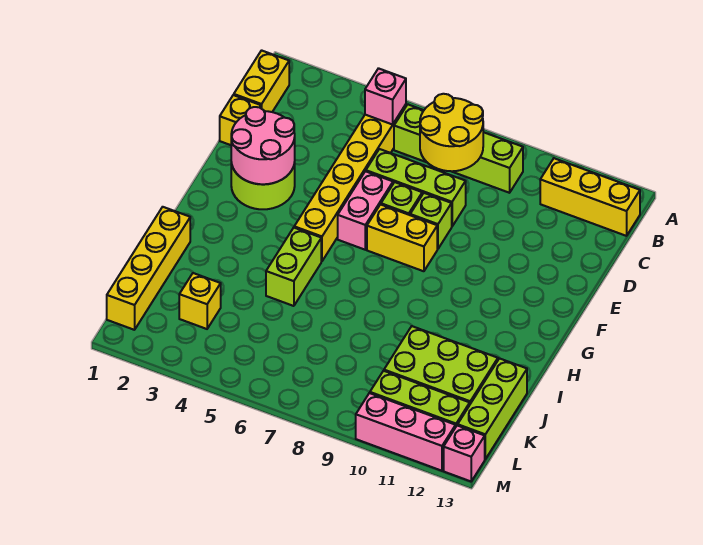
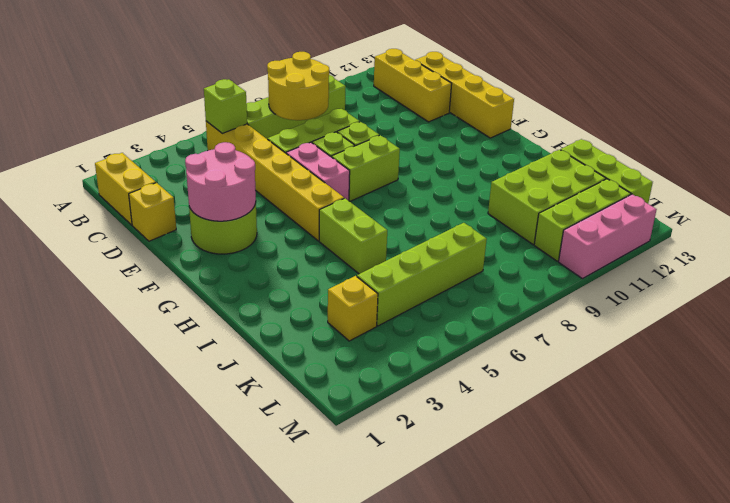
pink brick B5 level 2 -> lime brick B5 level 2
yellow brick B11:B13 level 1 -> yellow brick B12:D12 level 1
yellow brick F7:F8 level 1 -> lime brick F7:F8 level 1
yellow brick I1:L1 level 1 -> yellow brick C13:F13 level 1
none -> lime brick K4:K7 level 1
pink brick M13 level 1 -> none

